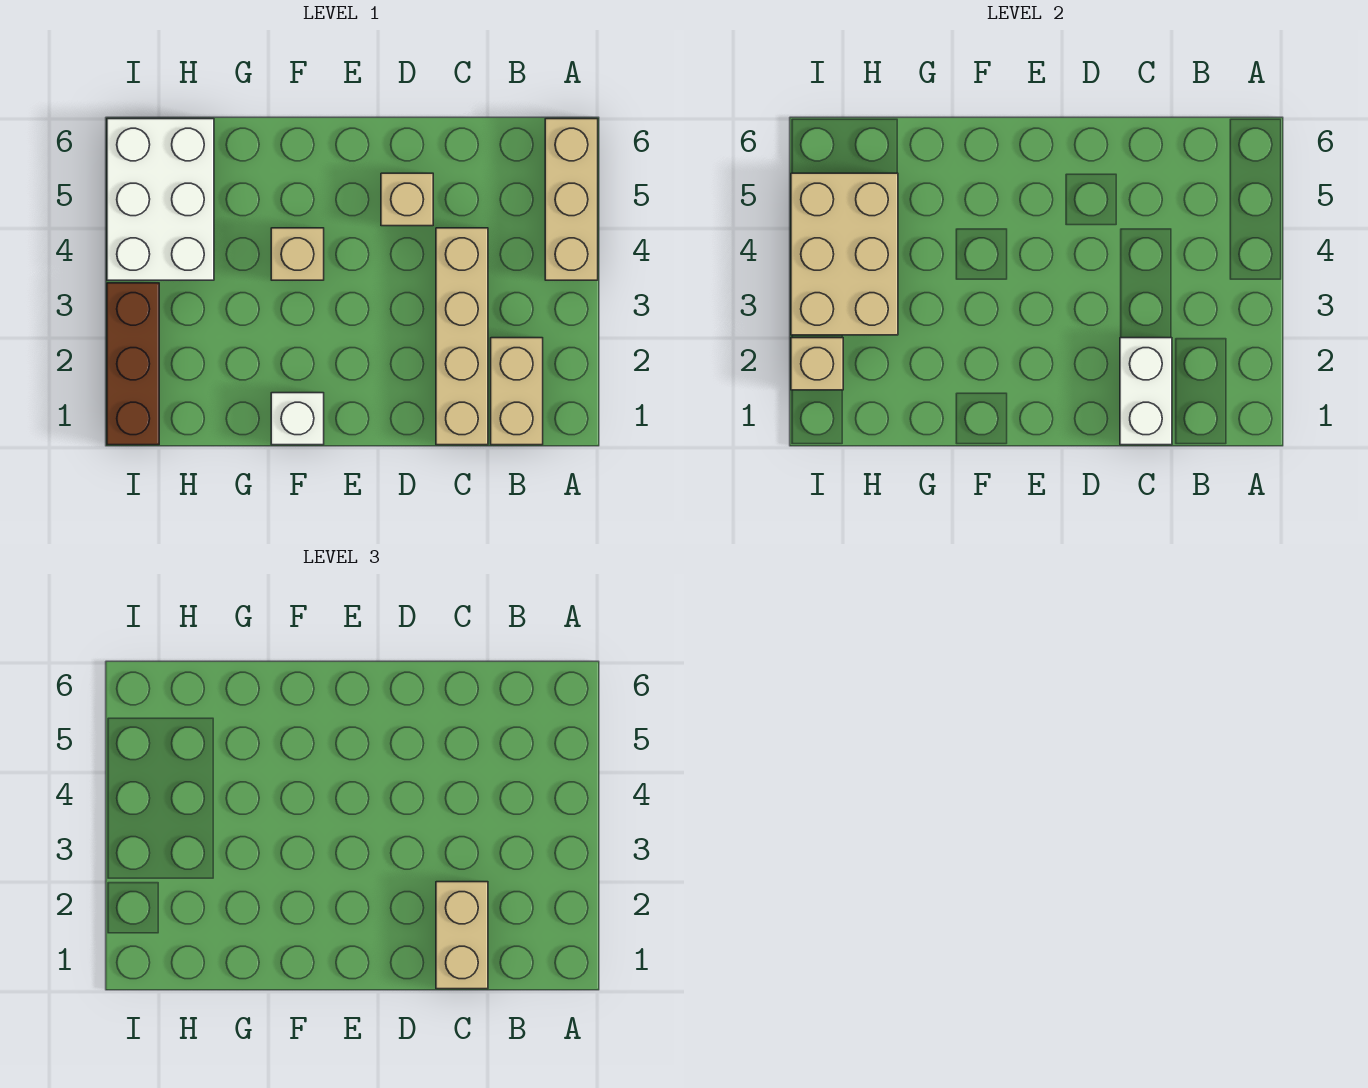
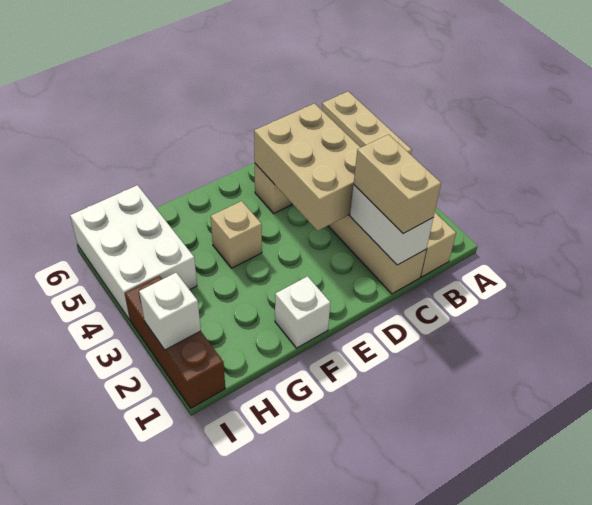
tan brick H3:I5 level 2 -> tan brick C3:D5 level 2
tan brick I2 level 2 -> white brick I2 level 2

